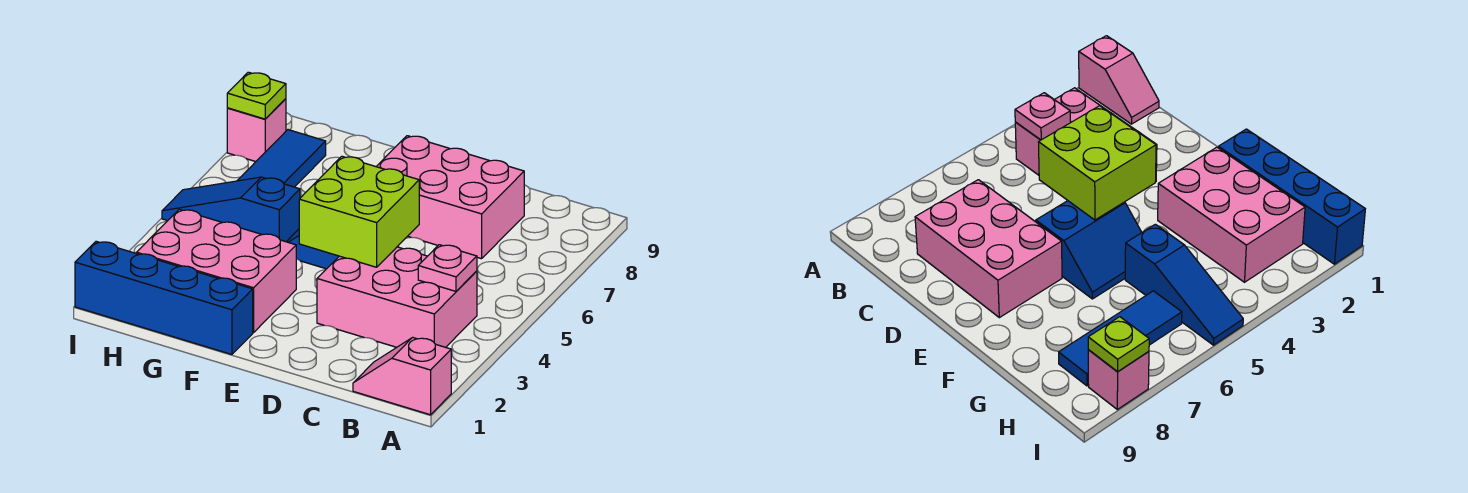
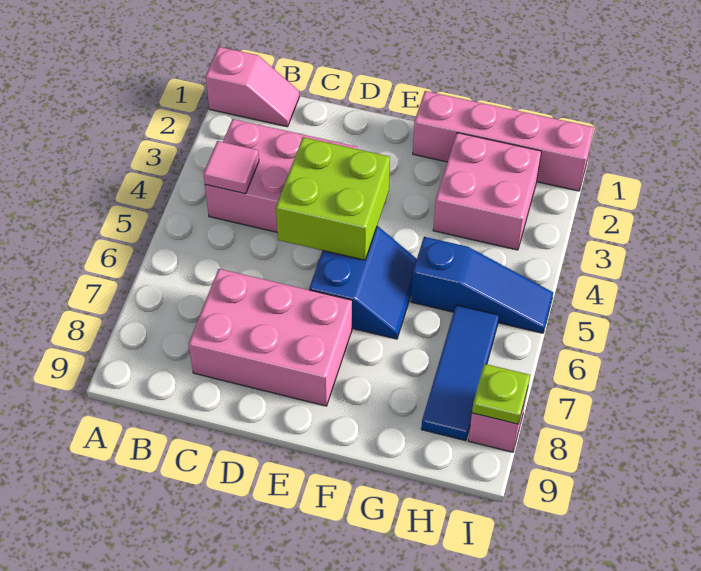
pink plate B4 level 2 -> pink tile B4 level 2
blue brick F1:I1 level 1 -> pink brick F1:I1 level 1
pink brick F2:H3 level 1 -> pink brick G2:H3 level 1

